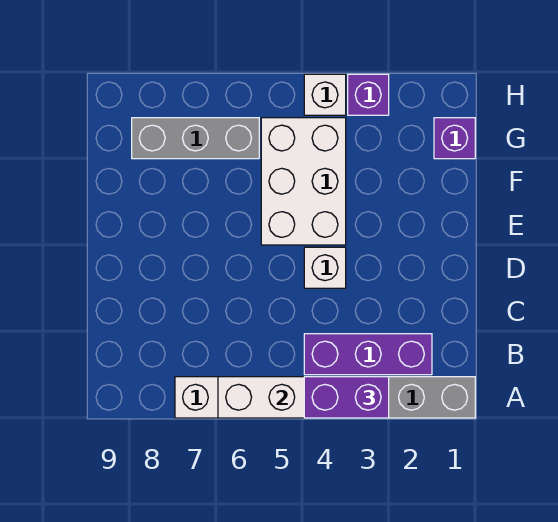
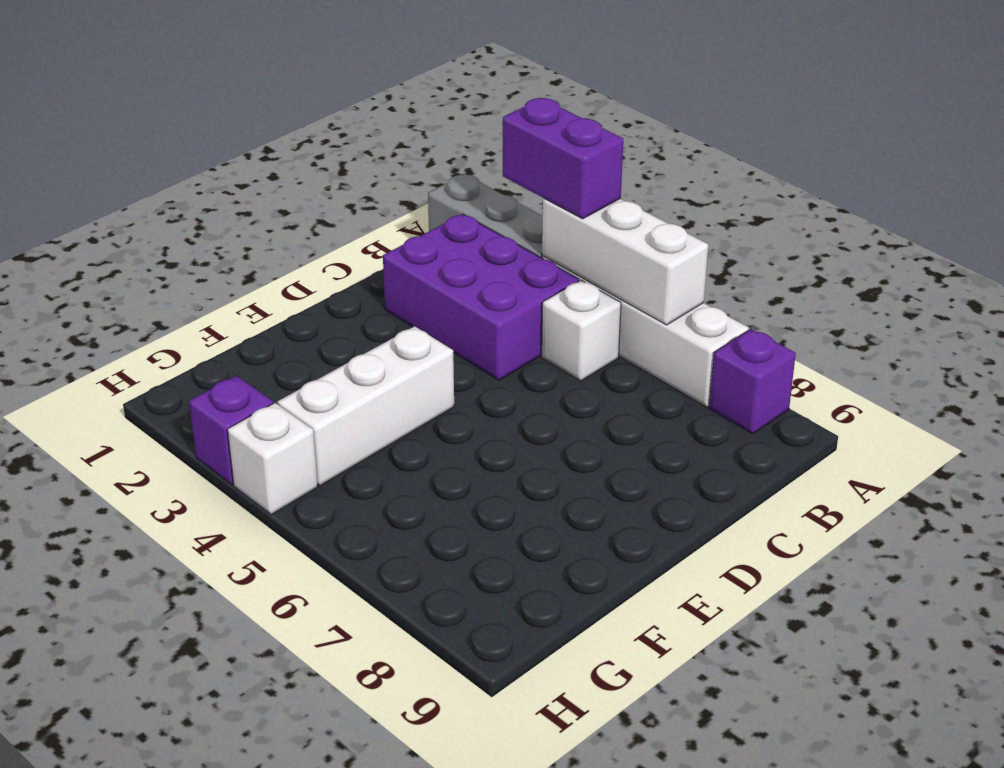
purple brick B2:B4 level 1 -> purple brick B2:C4 level 1
white brick D4 level 1 -> white brick B5 level 1
white brick E4:G5 level 1 -> white brick E4:G4 level 1
purple brick G1 level 1 -> purple brick A8 level 1
grey brick G6:G8 level 1 -> none

